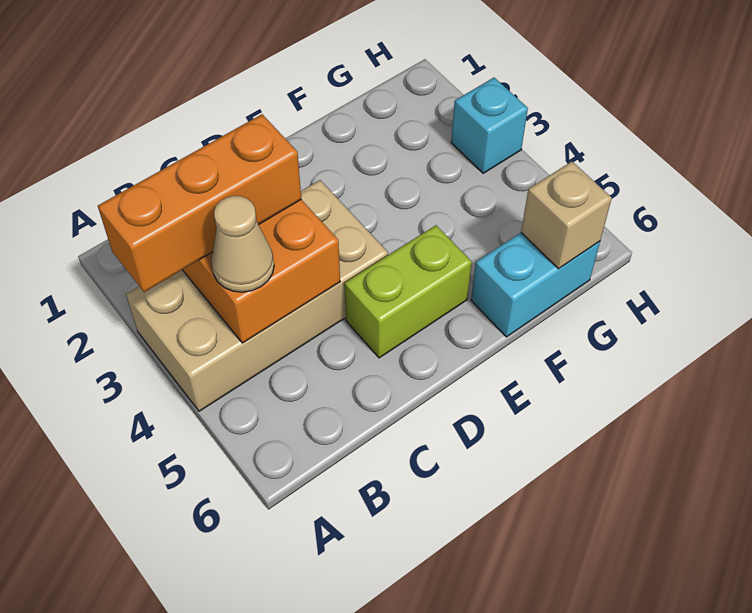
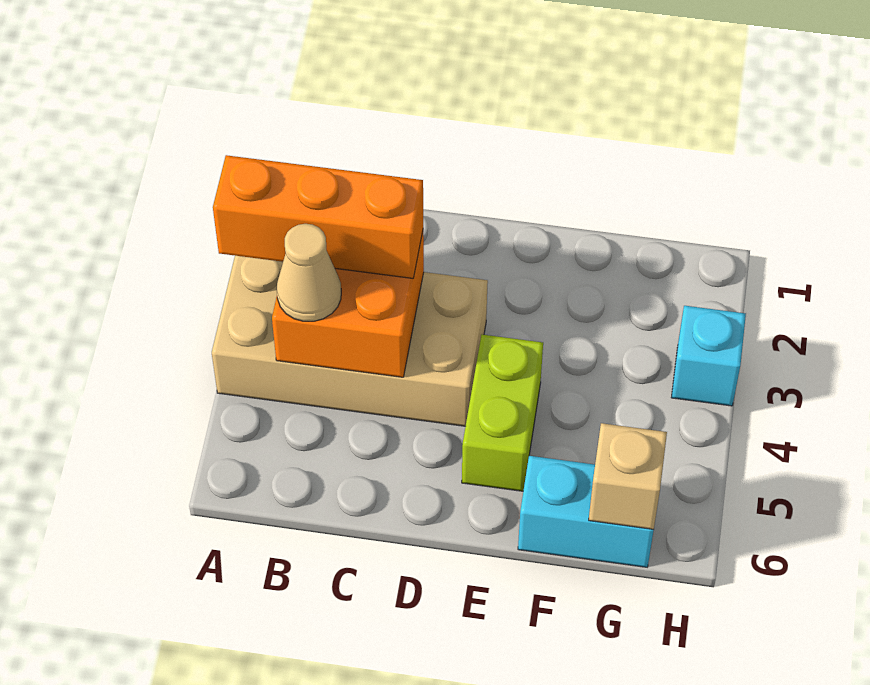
lime brick D5:E5 level 1 -> lime brick E4:E5 level 1

